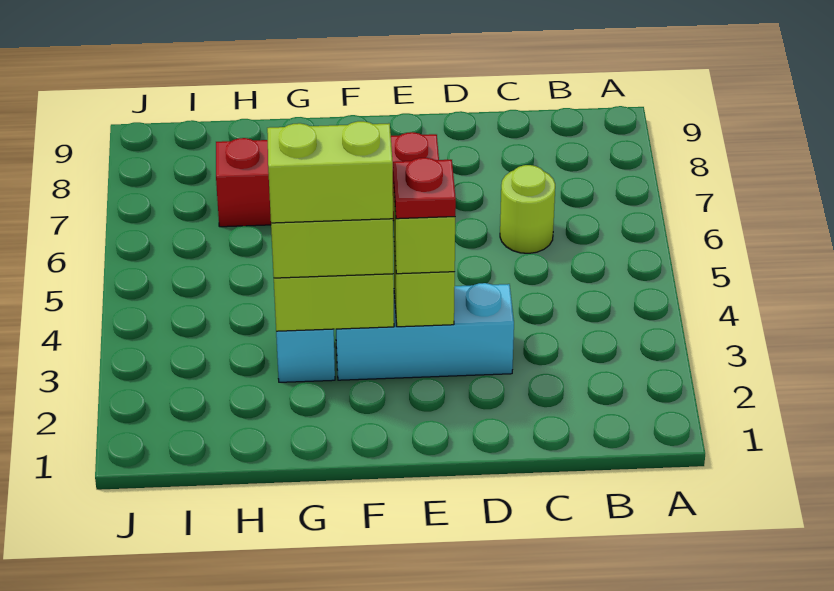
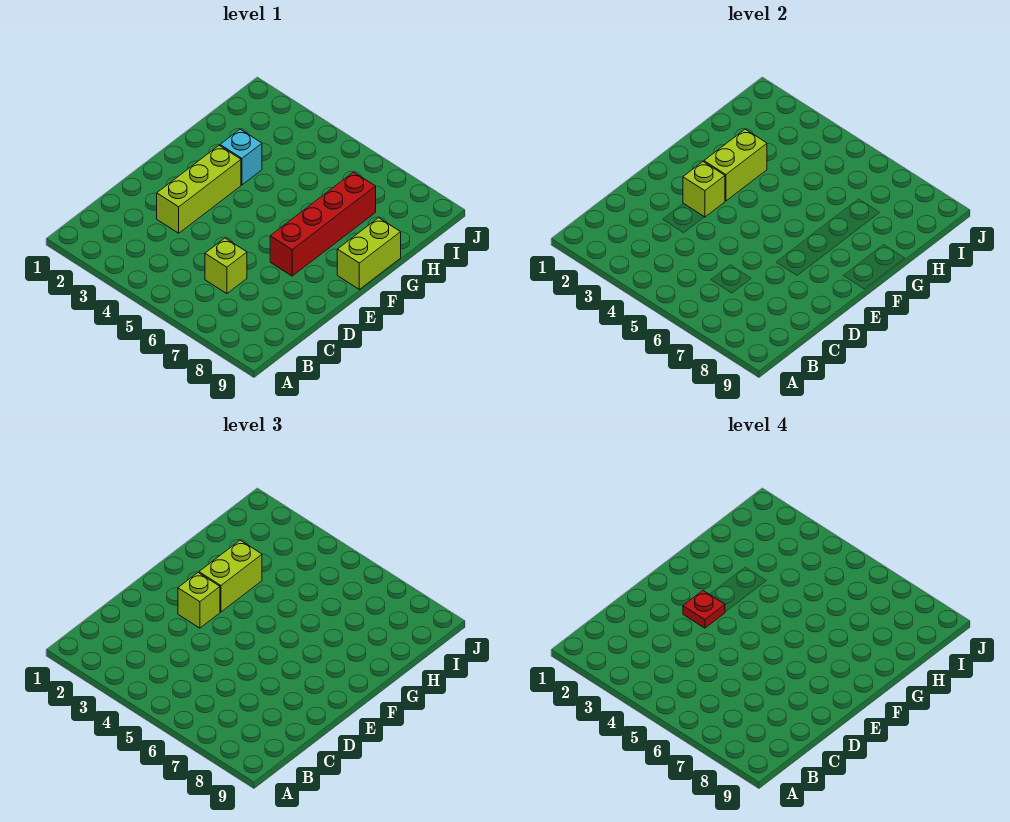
lime round brick C6 level 1 -> lime brick C6 level 1
cyan brick D3:F3 level 1 -> lime brick D3:F3 level 1
lime brick F3:G3 level 4 -> lime brick F9:G9 level 1

